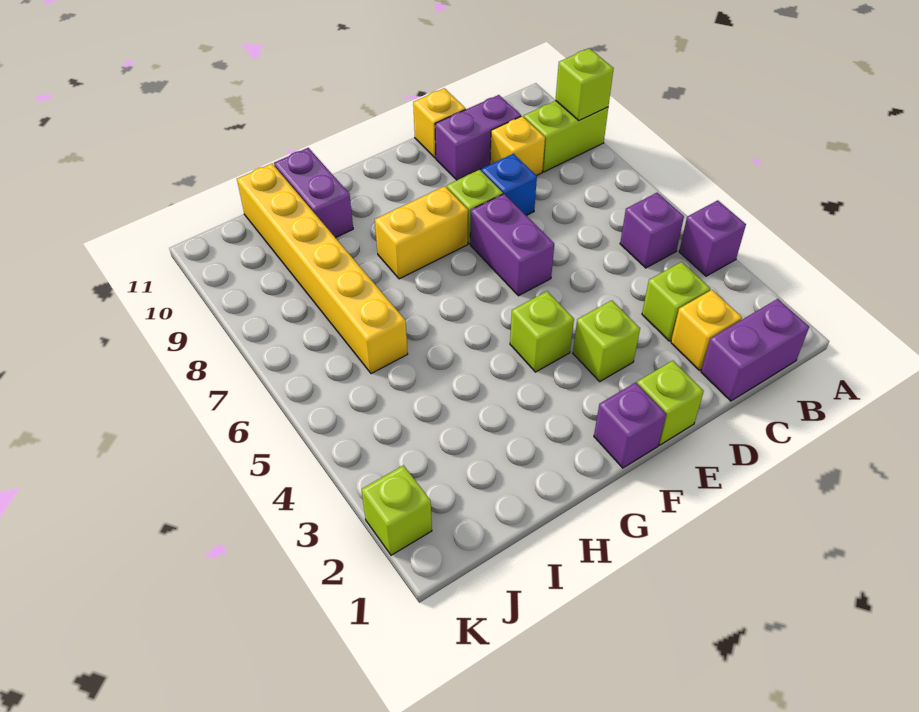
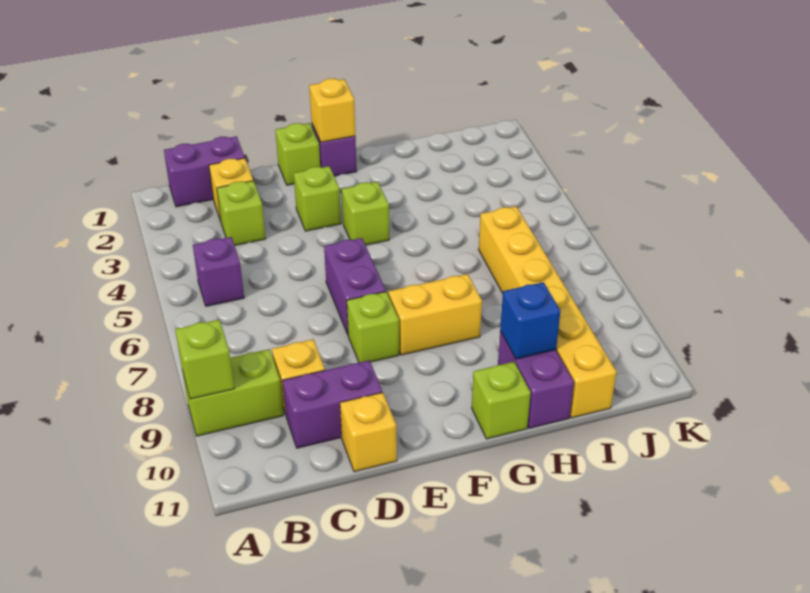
purple brick A4 level 1 -> none
blue brick D8 level 1 -> blue brick H10 level 2
none -> yellow brick F1 level 2
lime brick K2 level 1 -> lime brick G11 level 1

